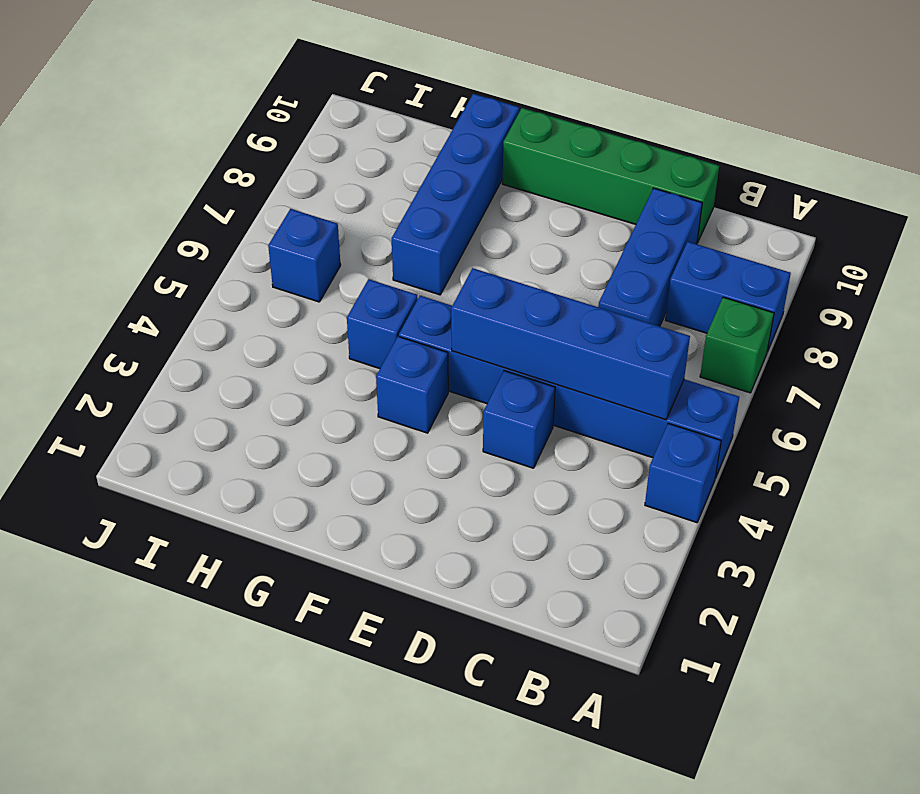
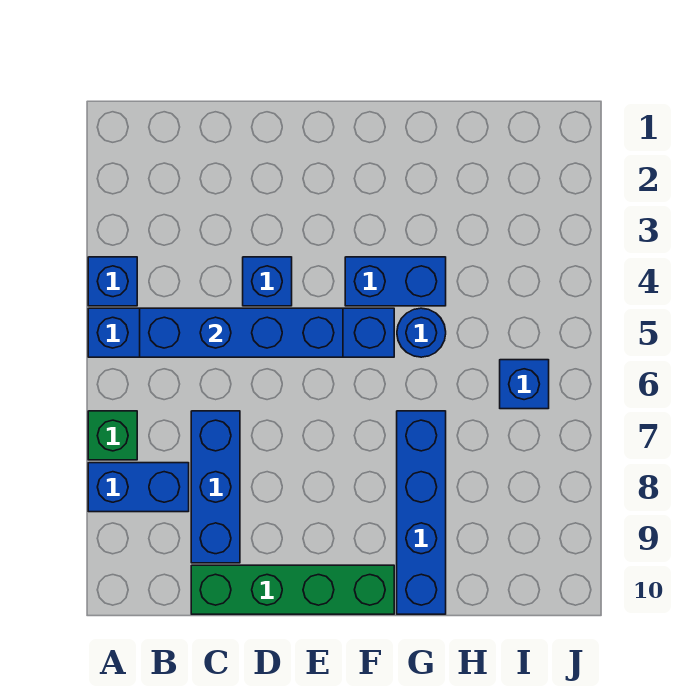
blue brick F4 level 1 -> blue brick F4:G4 level 1
blue brick G5 level 1 -> blue round brick G5 level 1

